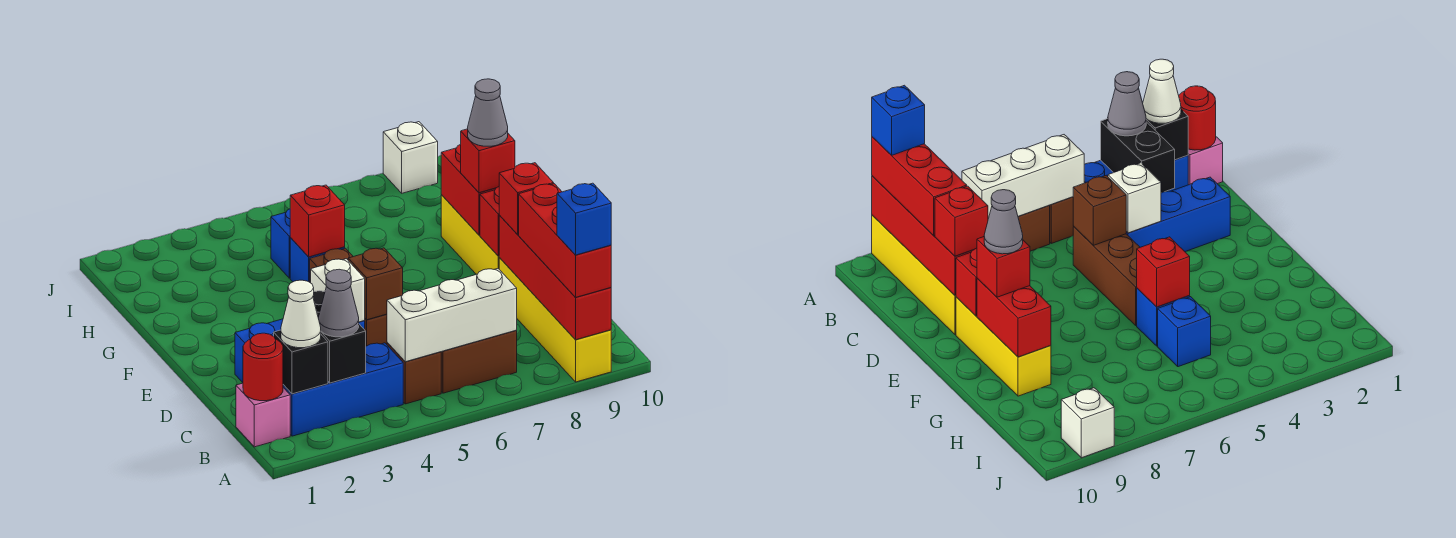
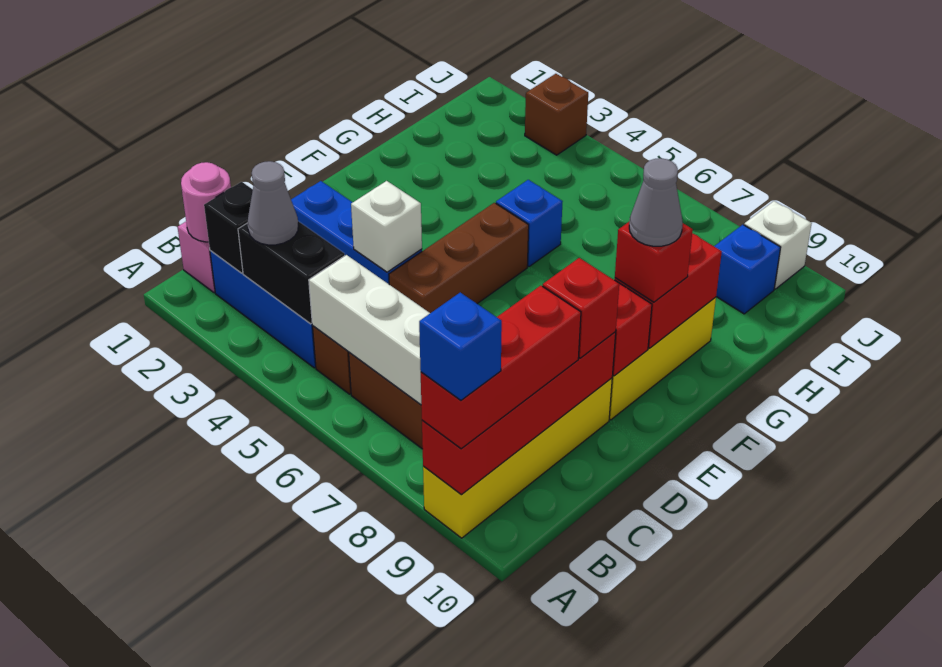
red round brick B1 level 2 -> pink round brick B1 level 2
white cone B2 level 3 -> none
black brick B3:C3 level 2 -> black brick B3:B4 level 2
brown brick D5 level 2 -> brown brick J3 level 1
red brick G5 level 2 -> none
blue brick H5 level 1 -> blue brick I9 level 1

